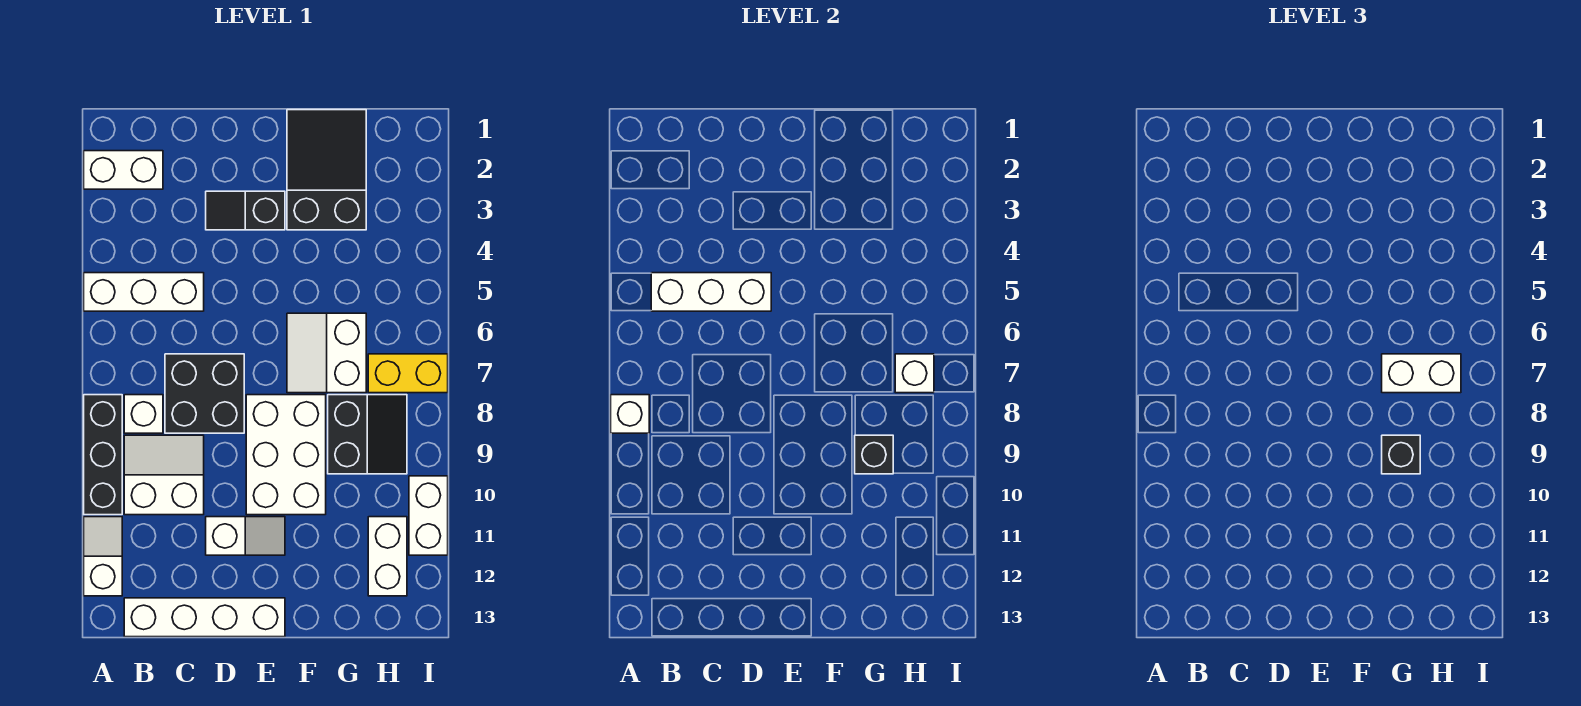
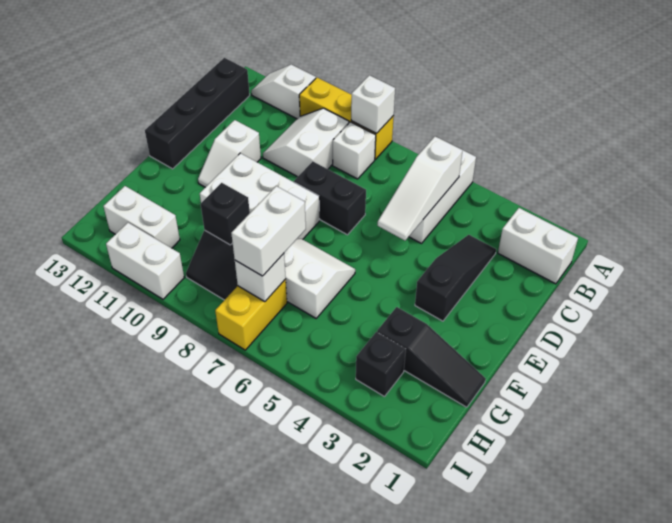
white brick A2:B2 level 1 -> white brick B1:B2 level 1
black brick A8:A10 level 1 -> yellow brick A8:A10 level 1
white slope A11:A12 level 1 top 12 -> white slope A11:A12 level 1 top 11
white brick B5:D5 level 2 -> white slope B5:D5 level 2 top B
white slope B9:C10 level 1 top 10 -> white slope B9:C10 level 1 top 9
white brick B13:E13 level 1 -> black brick B13:E13 level 1
black brick C7:D8 level 1 -> black brick D7:D8 level 1
black slope D3:E3 level 1 top E -> black slope C3:E3 level 1 top E
black slope F1:G3 level 1 top 3 -> black slope G1:G3 level 1 top 3
black brick G9 level 3 -> black brick H3 level 1

